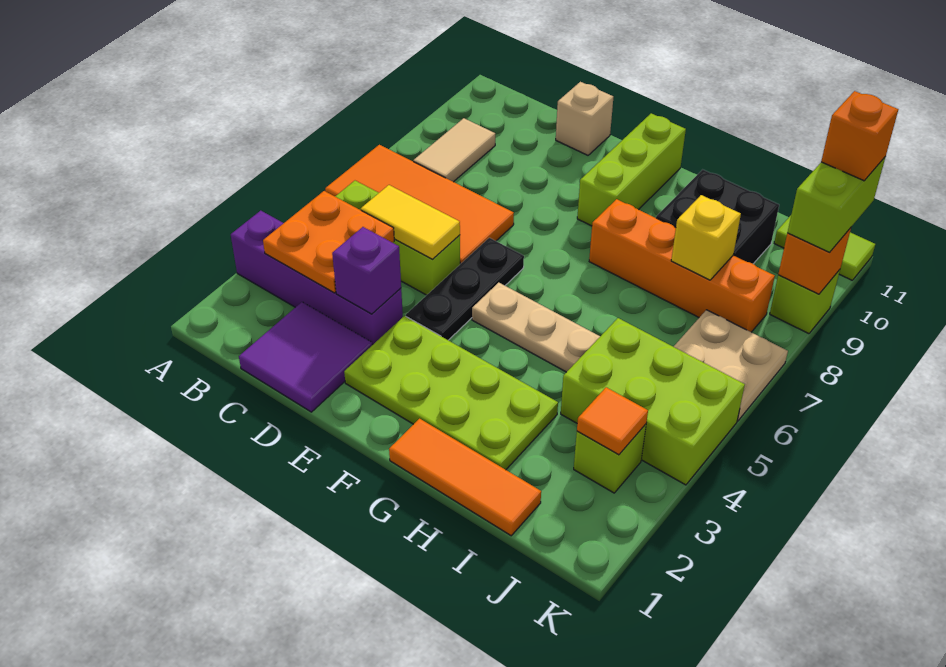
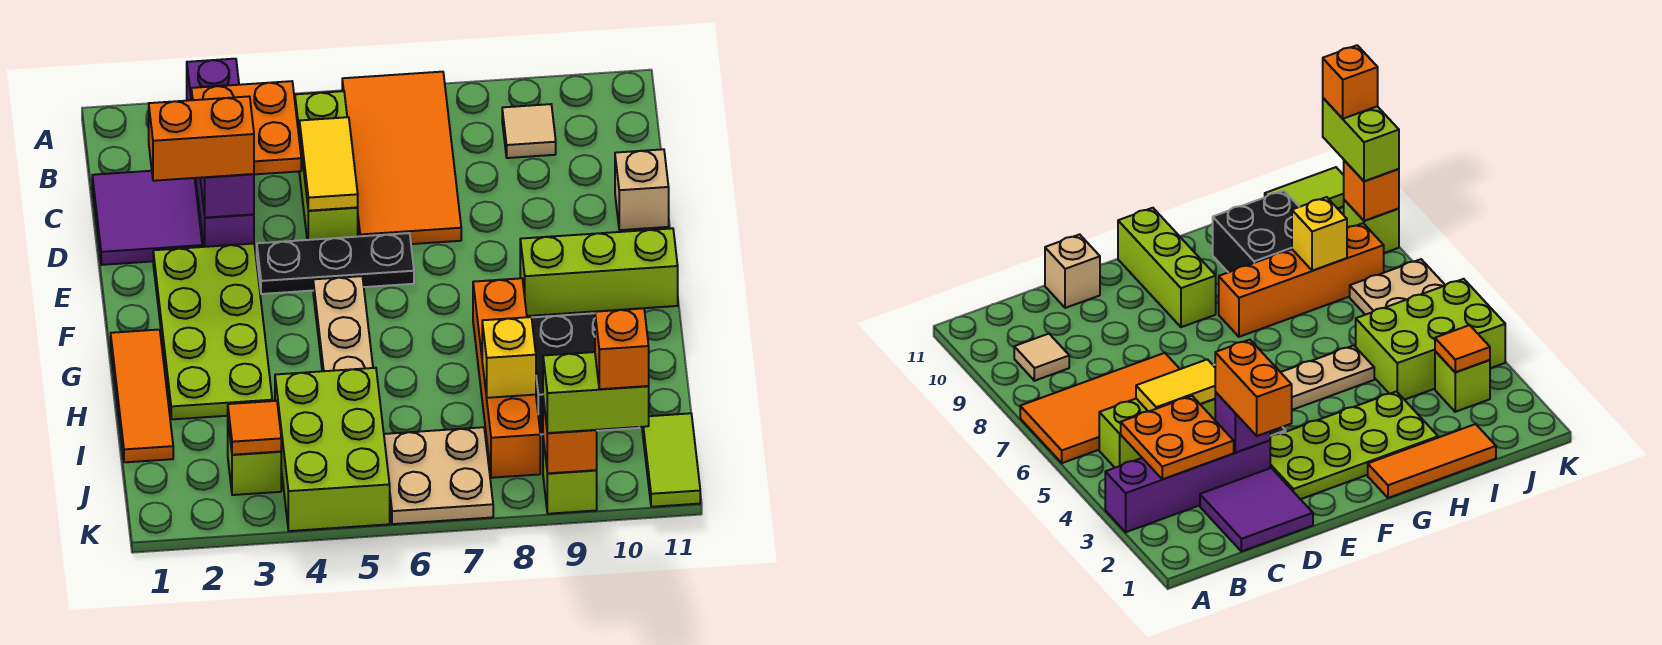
tan tile B8:B9 level 1 -> tan tile B9 level 1
none -> orange brick D2:D3 level 3

